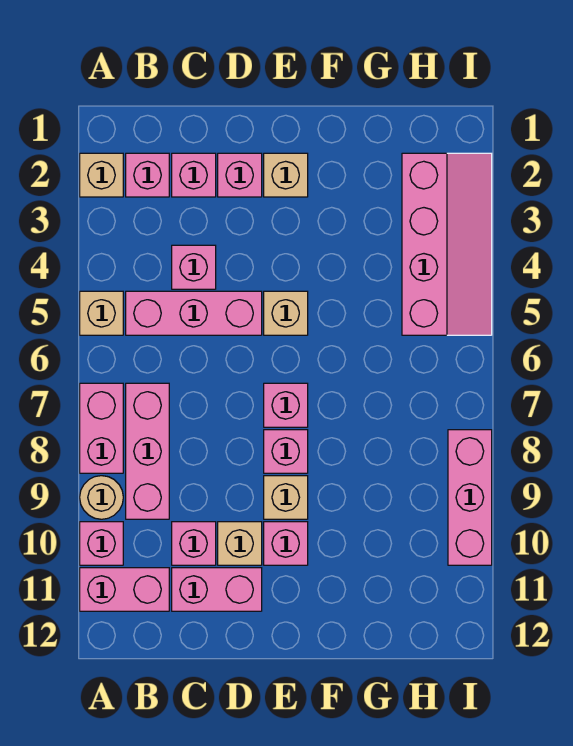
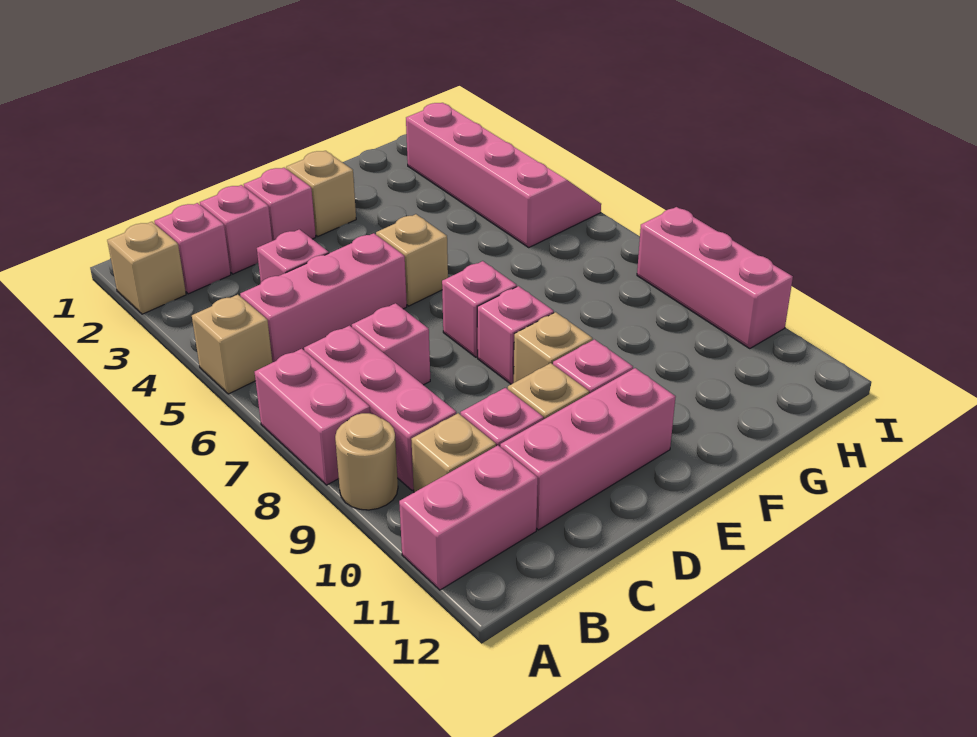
pink brick A10 level 1 -> pink brick C7 level 1
none -> tan brick B10 level 1
pink brick C11:D11 level 1 -> pink brick C11:E11 level 1

